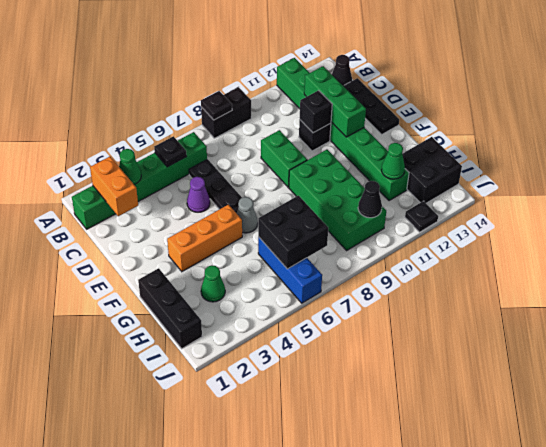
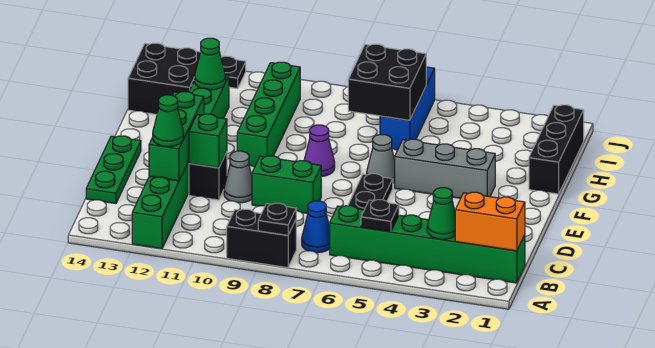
orange brick B2:C2 level 2 -> orange brick B1:B2 level 2
none -> blue cone B7 level 1
black cone B14 level 1 -> none
black plate C14:E14 level 1 -> green plate C14:E14 level 1
purple cone D5 level 1 -> purple cone F8 level 1
green brick D9:E9 level 1 -> green brick D8:D9 level 1
none -> grey cone D10 level 1
black brick D11 level 2 -> green brick D11 level 2
orange brick F3:F5 level 1 -> grey brick F3:F5 level 1
green brick F9:I10 level 1 -> green brick F10:I10 level 1
green cone H3 level 1 -> green cone C12 level 3
black cone I10 level 2 -> none

